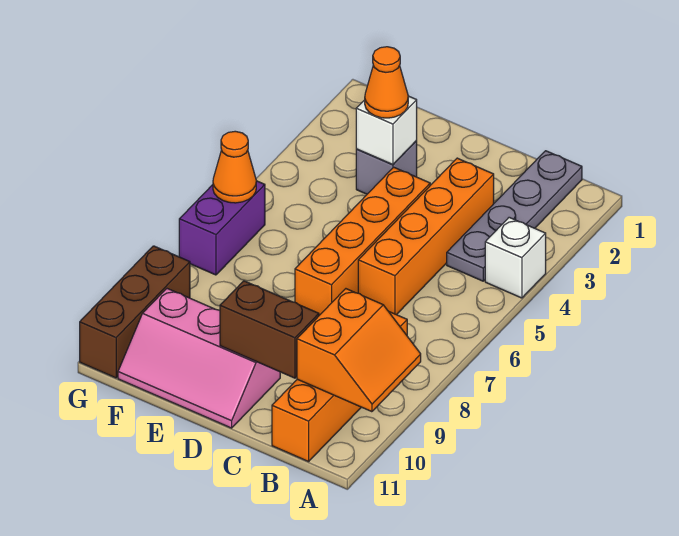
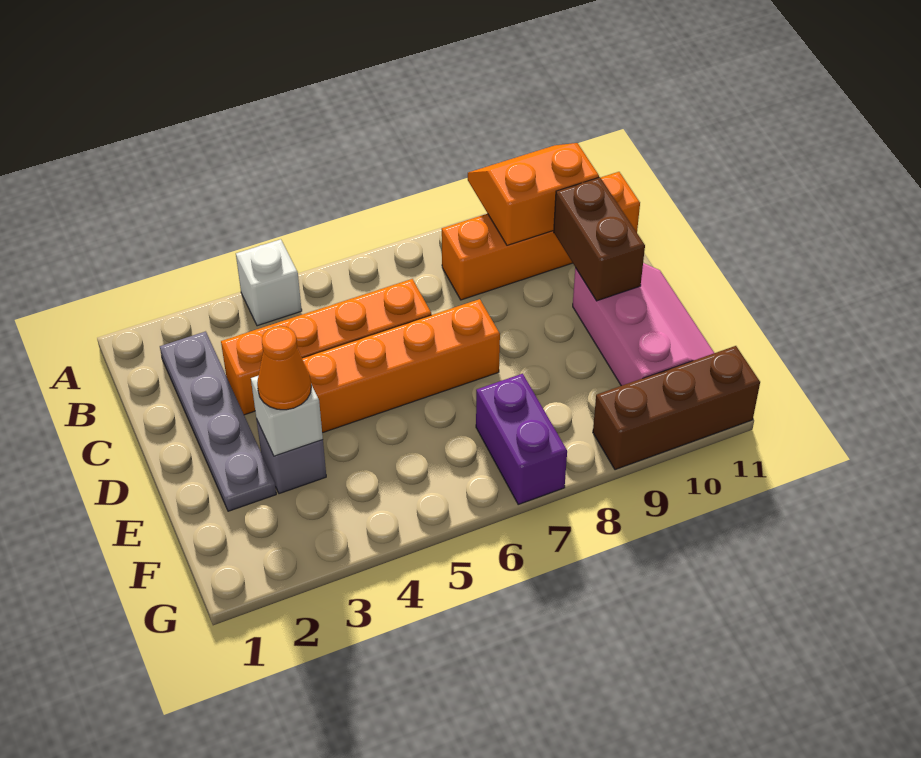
grey plate B1:B4 level 1 -> grey plate B2:E2 level 1
purple brick G6:G7 level 1 -> purple brick F7:G7 level 1
orange cone G6 level 2 -> none

